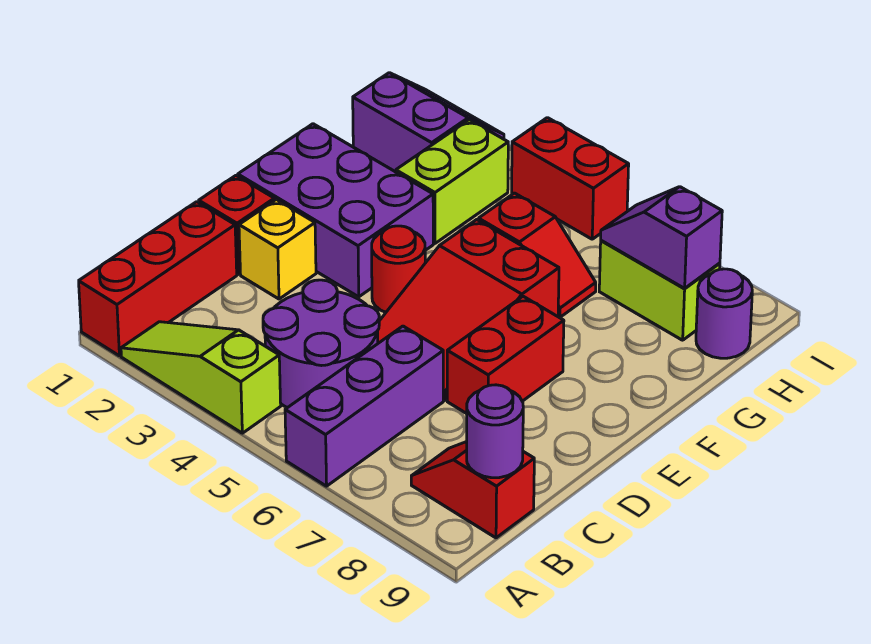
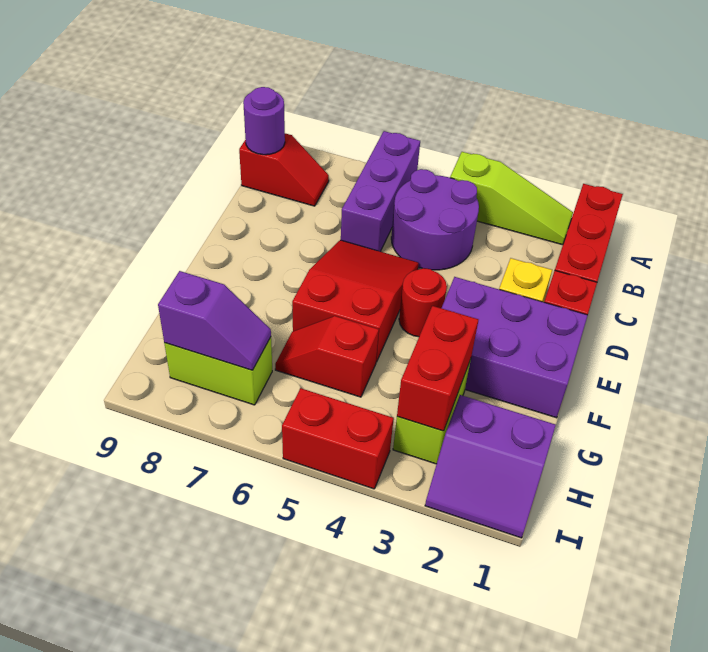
red brick D7:E7 level 1 -> red brick G3:H3 level 2
purple round brick H9 level 1 -> none

